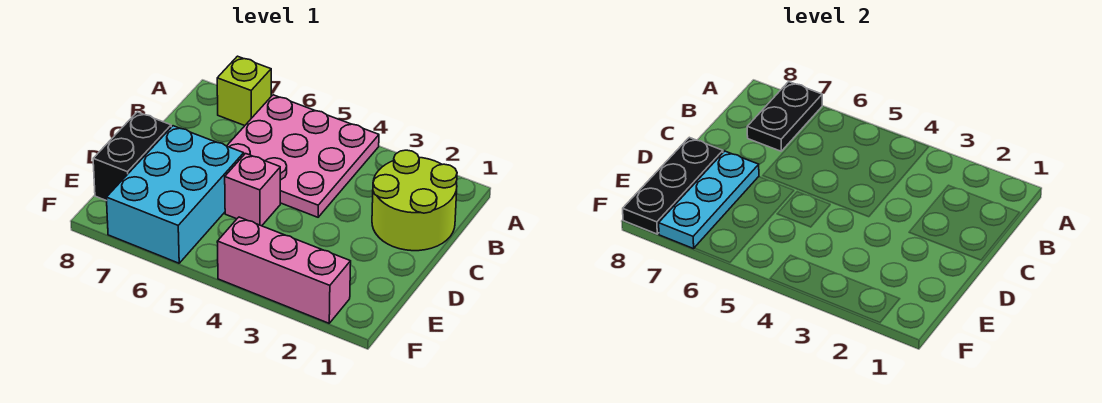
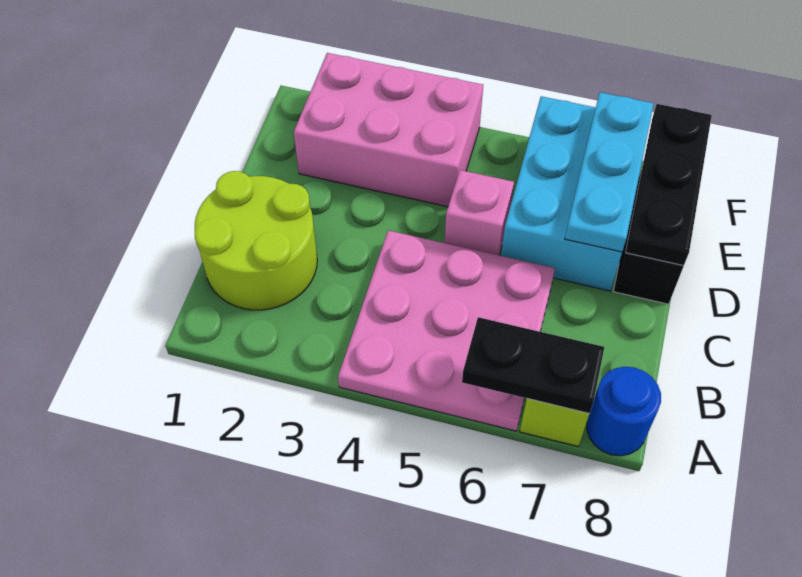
black plate A7:B7 level 2 -> black plate A6:A7 level 2
none -> blue round brick A8 level 1
pink brick F2:F4 level 1 -> pink brick E2:F4 level 1

